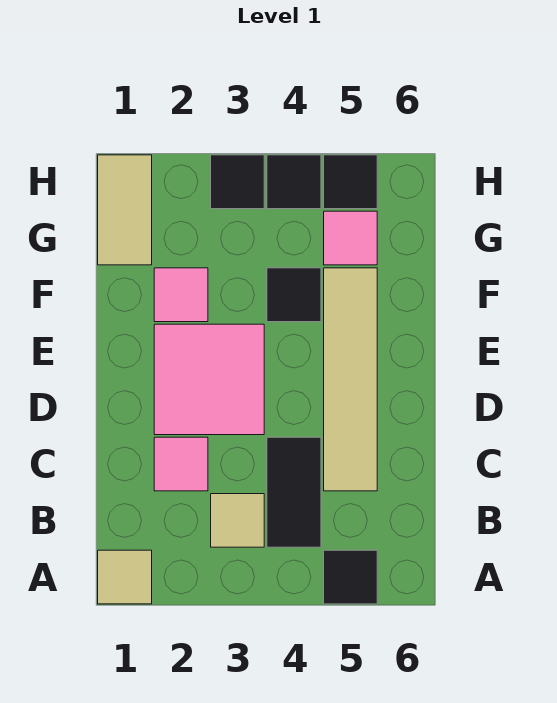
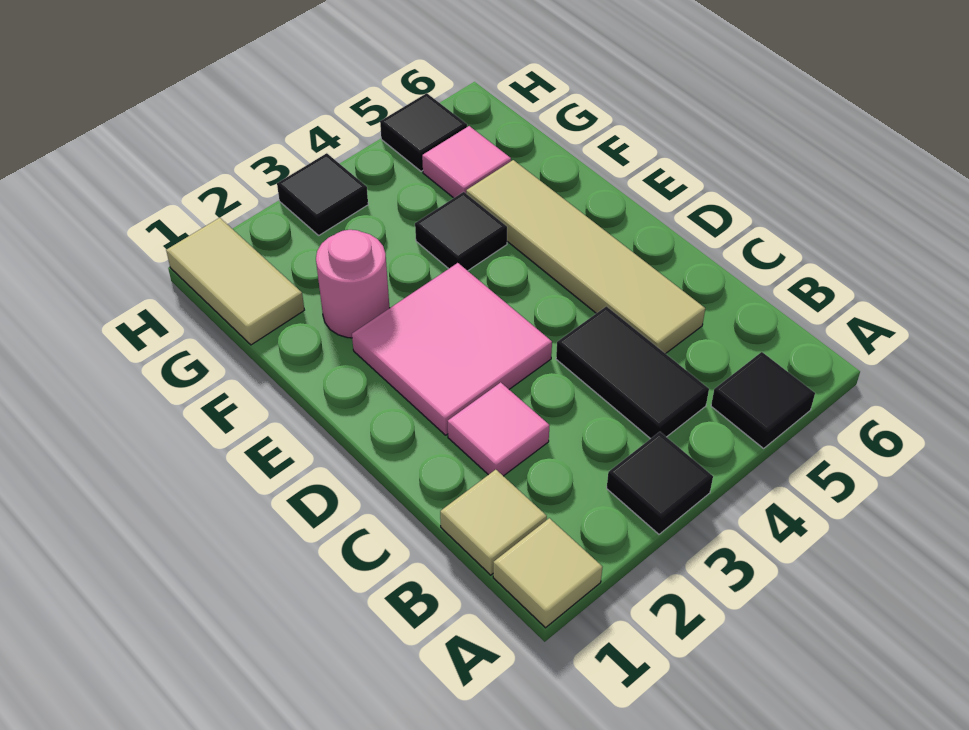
tan tile B3 level 1 -> tan tile B1 level 1
pink tile F2 level 1 -> pink round brick F2 level 1
black tile H4 level 1 -> black tile A3 level 1

